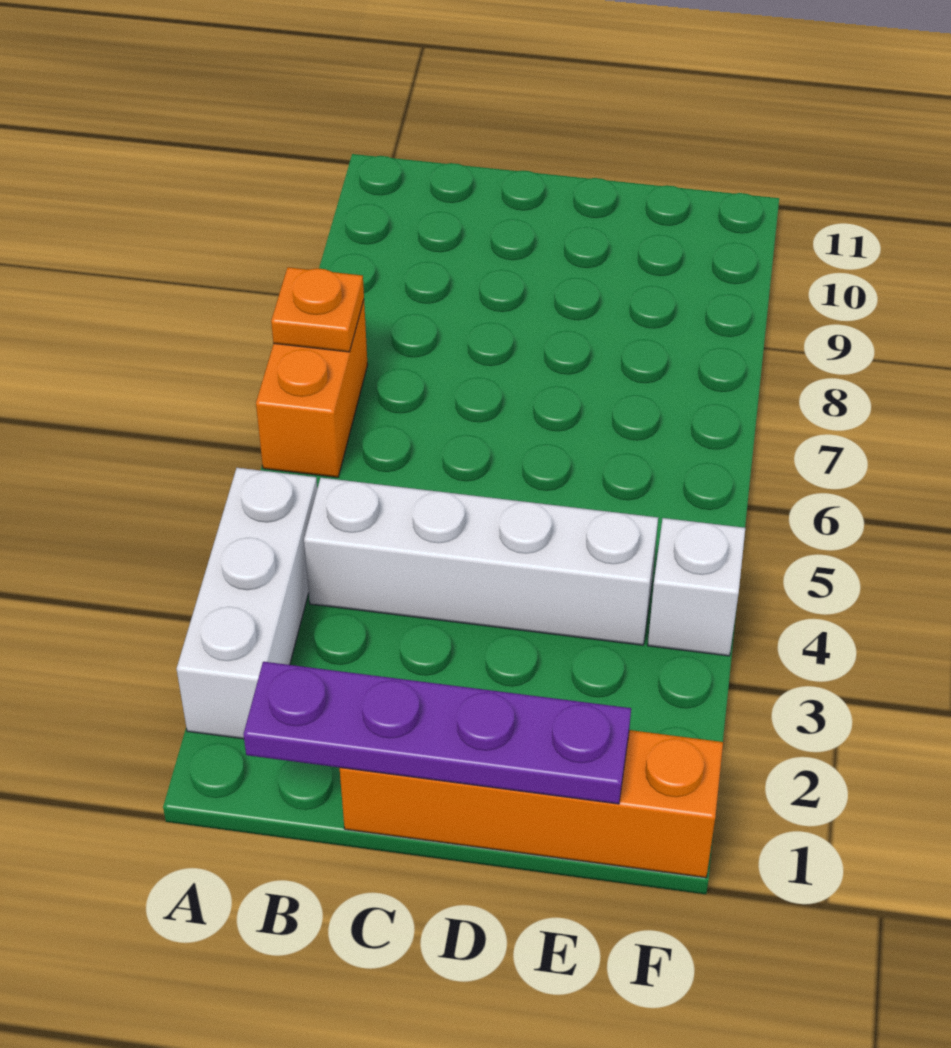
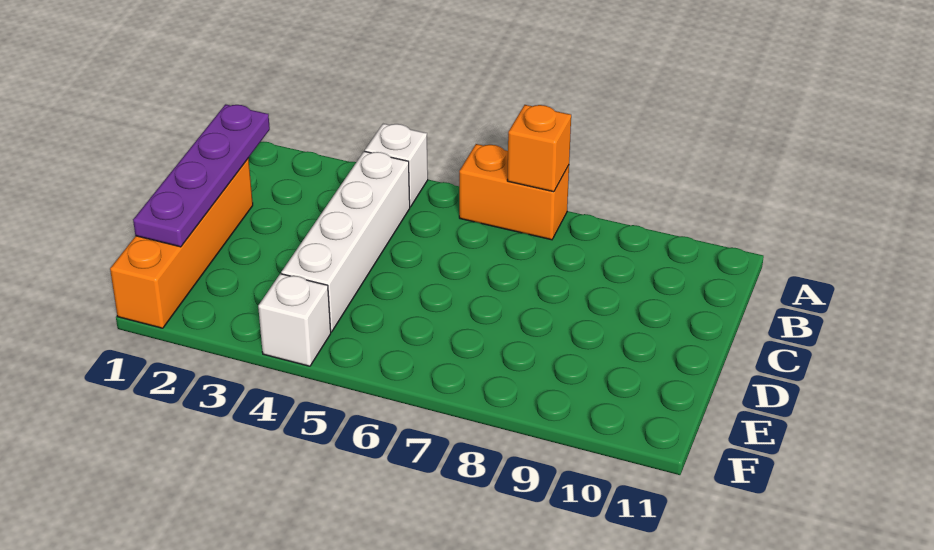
white brick A2:A4 level 1 -> white brick A4 level 1
orange plate A7 level 2 -> orange brick A7 level 2

